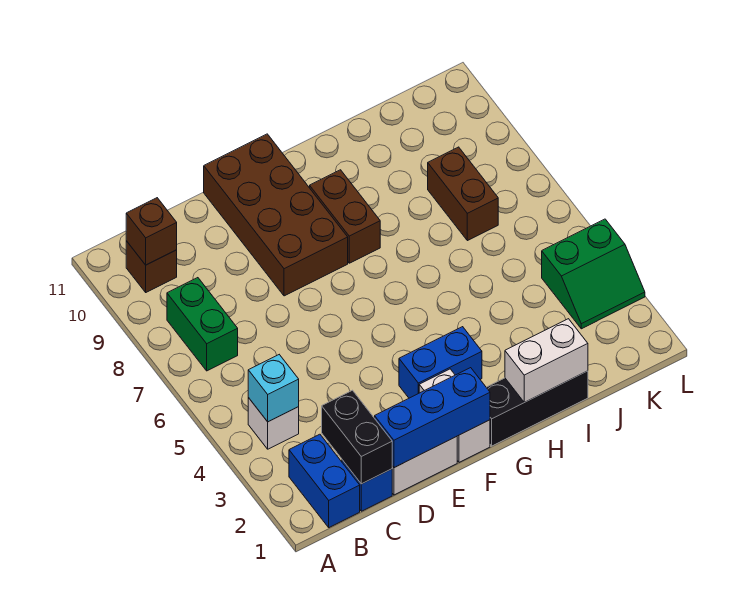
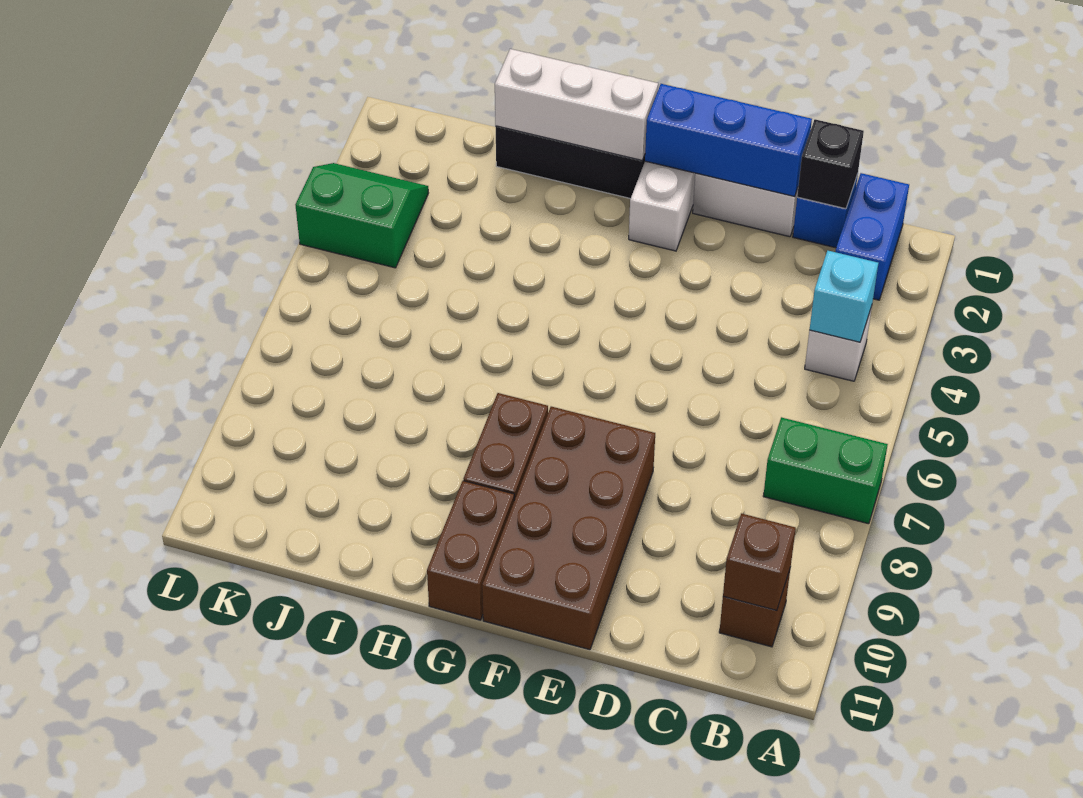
green brick B7:B8 level 1 -> green brick A7:B7 level 1
black brick C1:C2 level 2 -> black brick C1 level 2
blue brick F3:G3 level 1 -> none
white brick H1:I1 level 2 -> white brick G1:I1 level 2
brown brick J7:J8 level 1 -> brown brick G10:G11 level 1

